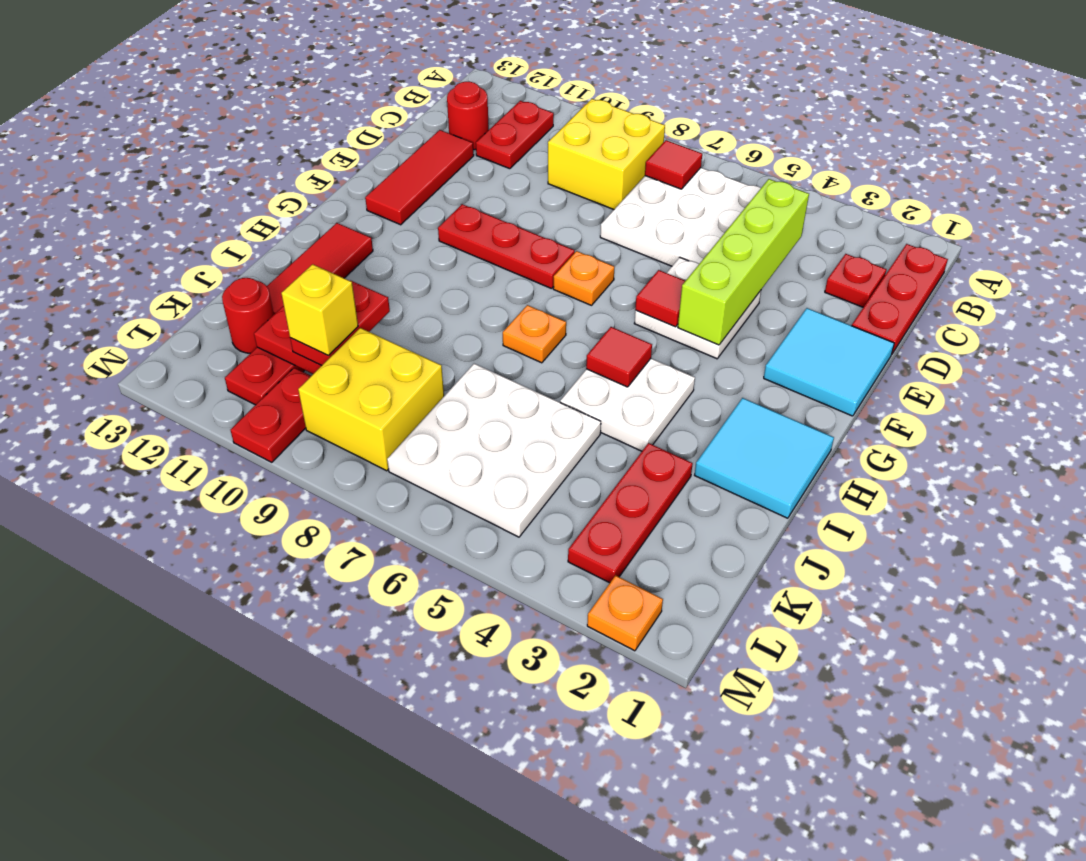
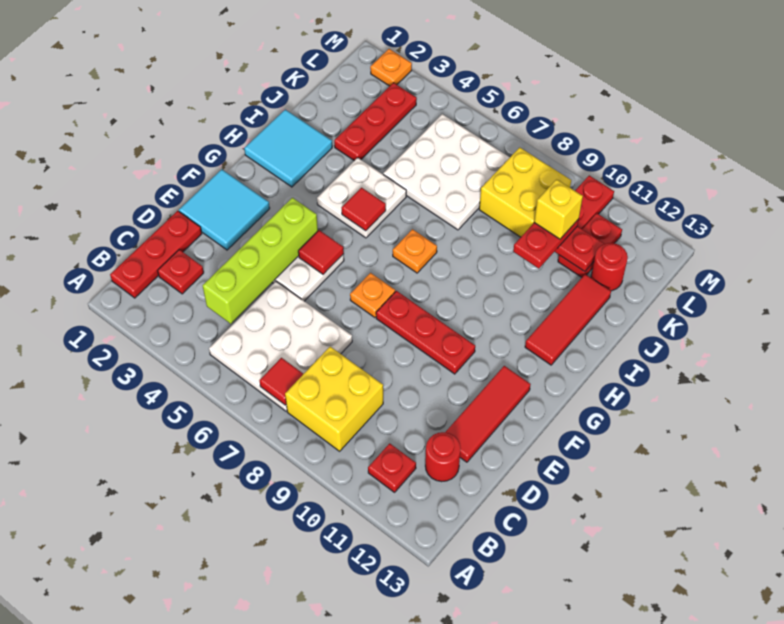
red plate B11:C11 level 1 -> red plate B11 level 1

